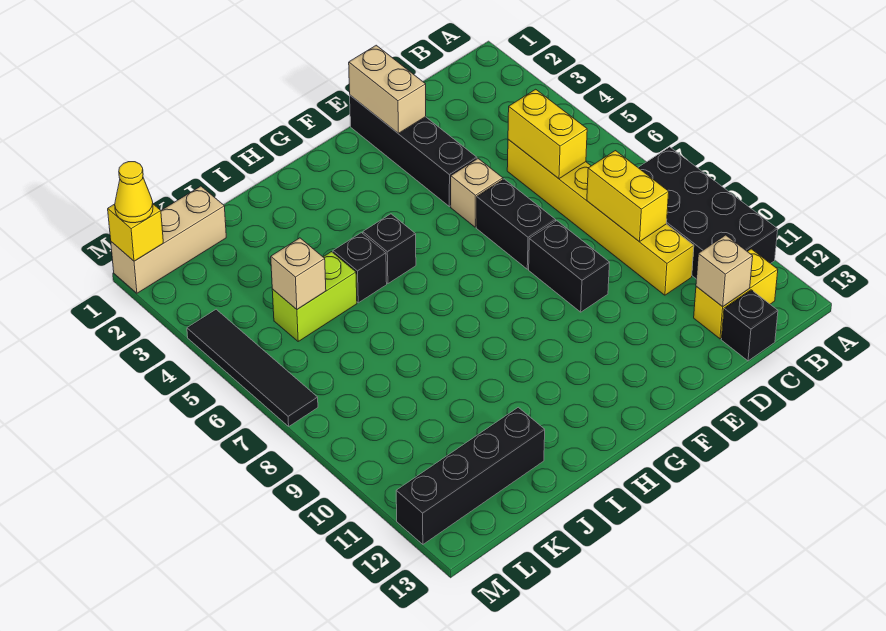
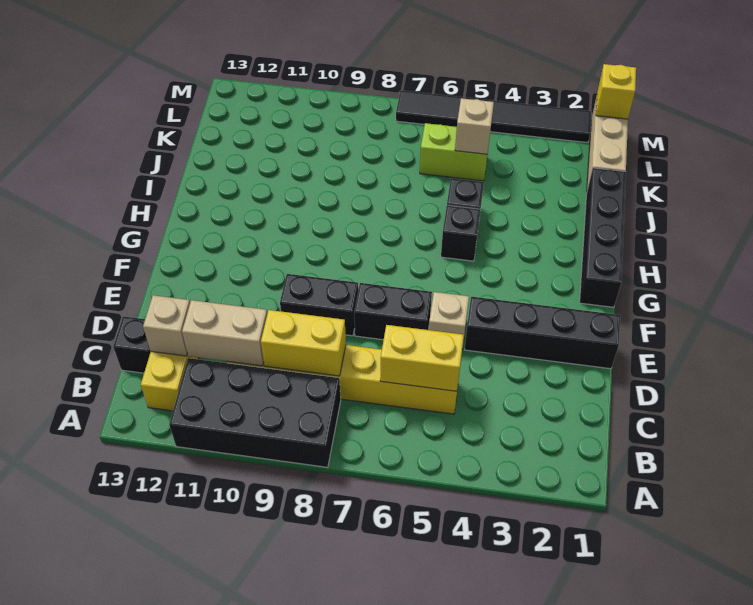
tan brick E1:E2 level 2 -> tan brick C10:C11 level 2
lime brick J5:K5 level 1 -> lime brick K5:K6 level 1
black brick J12:M12 level 1 -> black brick G1:J1 level 1
yellow cone M1 level 3 -> none
black tile M4:M7 level 1 -> black tile M2:M7 level 1

